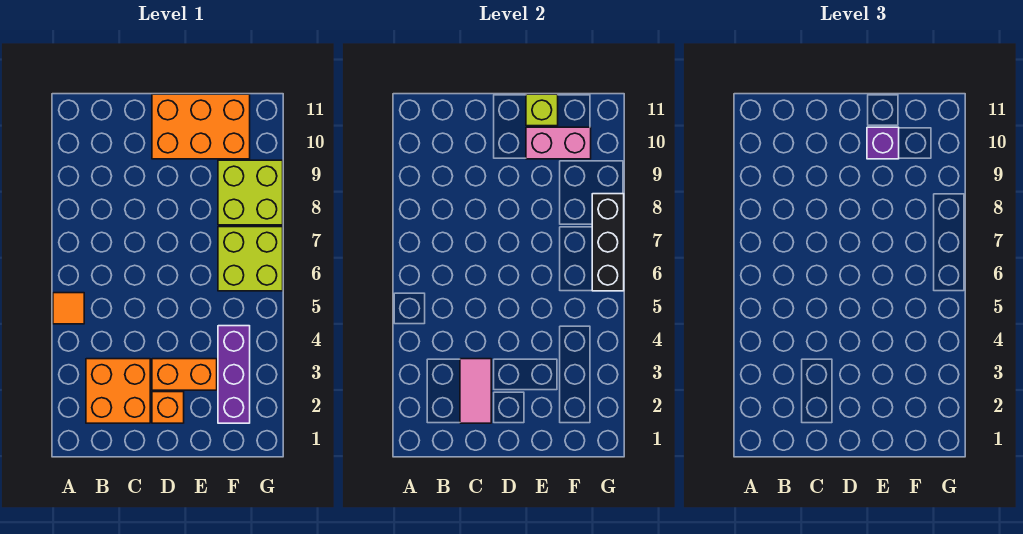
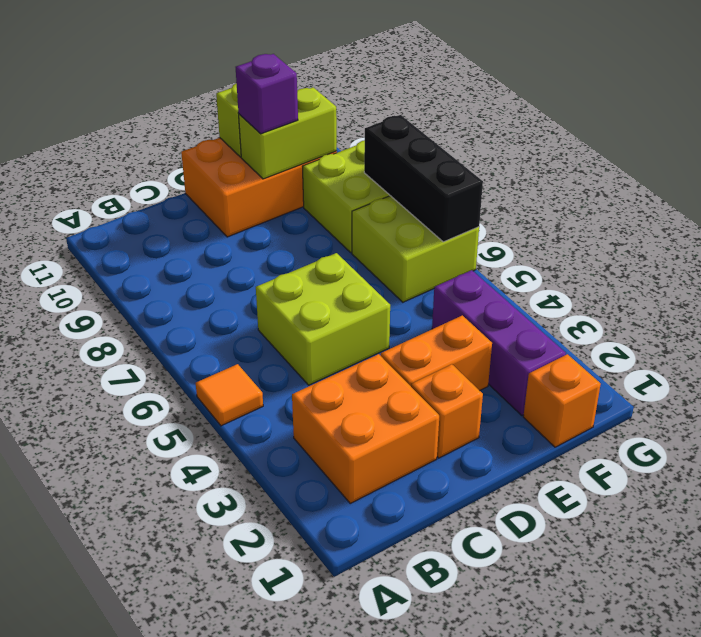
pink tile C2:C3 level 2 -> none
none -> lime brick C5:D6 level 1
pink brick E10:F10 level 2 -> lime brick E10:F10 level 2
none -> orange brick F1 level 1

